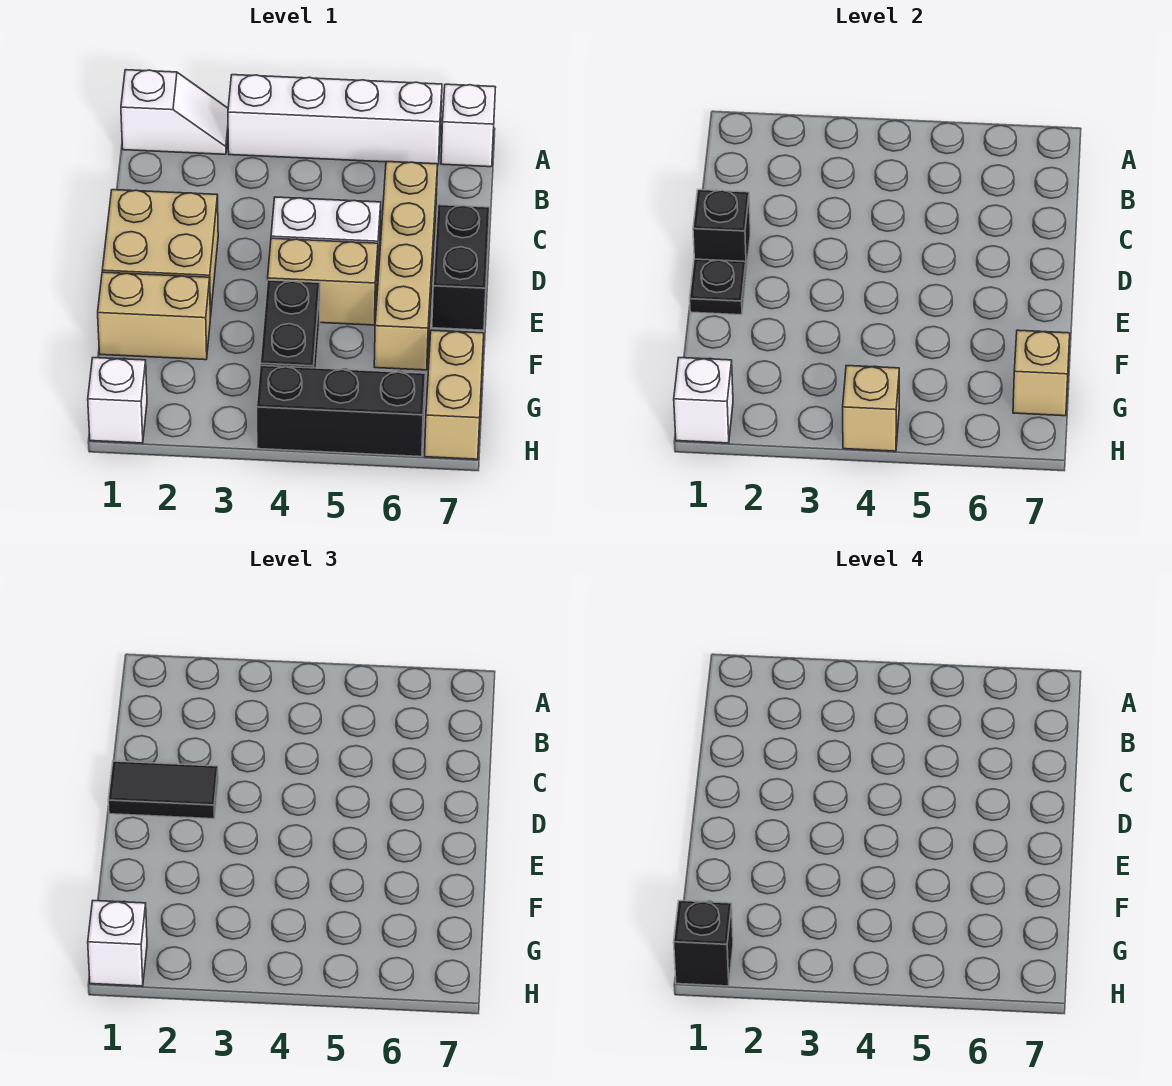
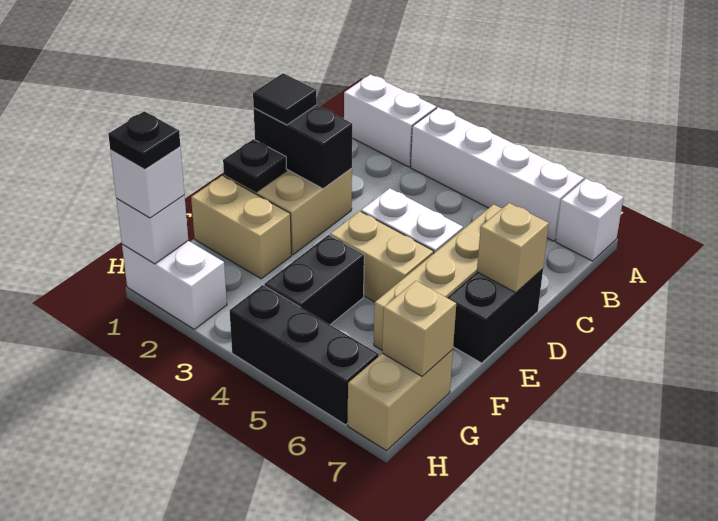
white slope A1:A2 level 1 top 1 -> white brick A1:A2 level 1
black brick D1 level 2 -> black brick D1:D2 level 2
black tile D1:D2 level 3 -> black tile D1 level 3
white brick H1 level 1 -> white brick H1:H2 level 1
black brick H1 level 4 -> black plate H1 level 4
tan brick H4 level 2 -> tan brick D7 level 2

